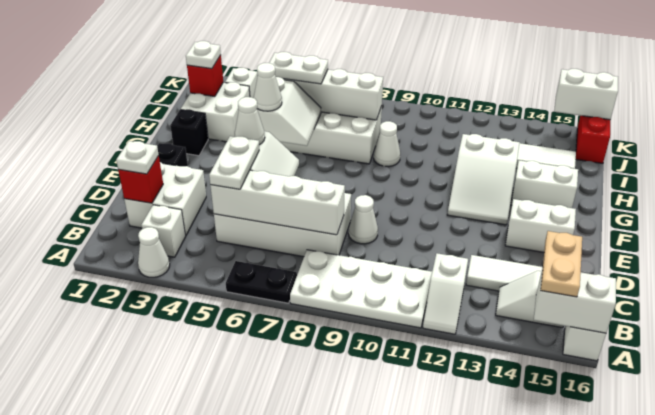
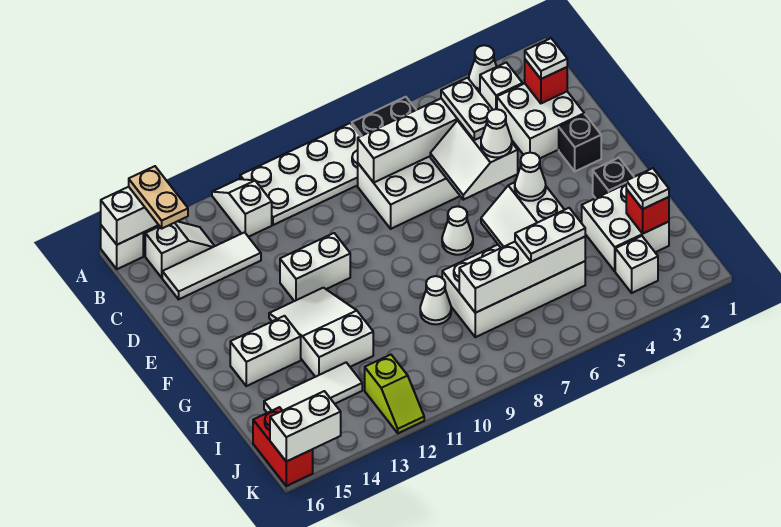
white cone D9 level 1 -> white cone F7 level 1
white brick E14:E15 level 1 -> white brick E11:E12 level 1
none -> lime slope J12:K12 level 1 top J

